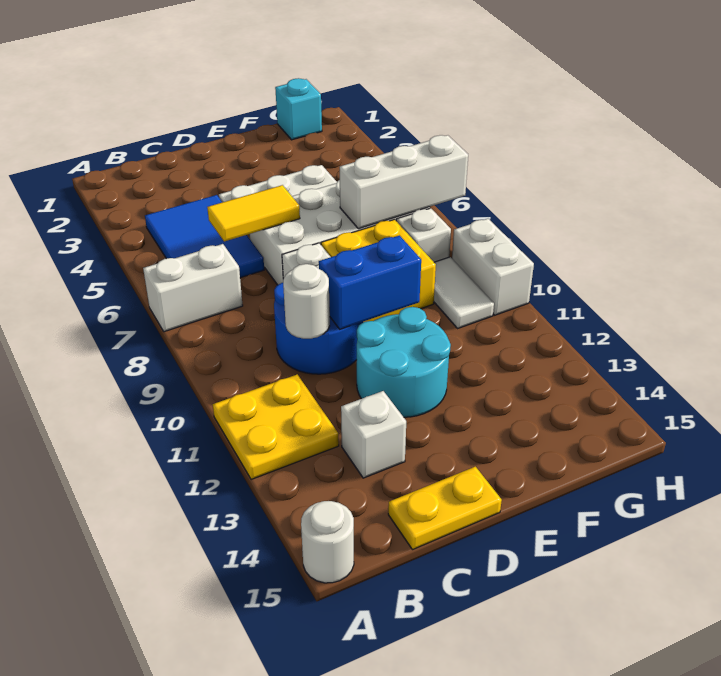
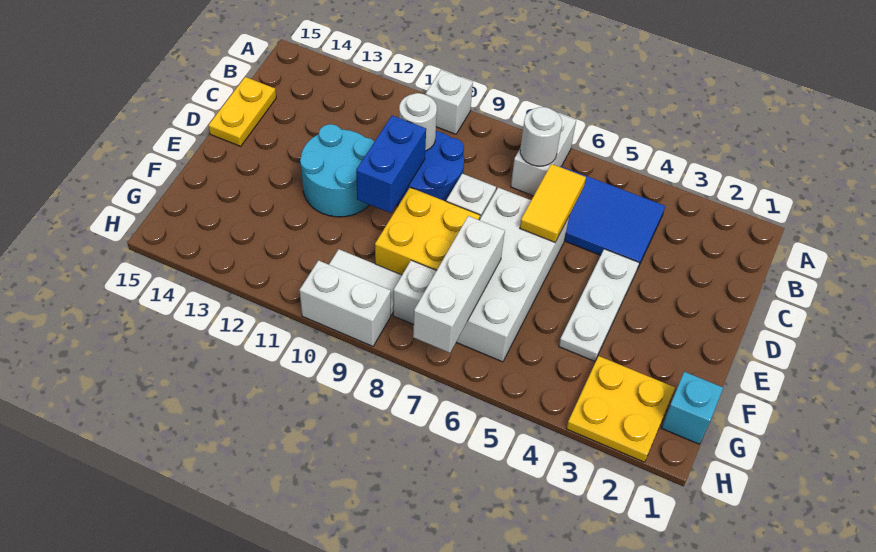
yellow plate A11:B12 level 1 -> yellow plate G2:H3 level 1
white round brick A15 level 1 -> white round brick B7 level 2
white brick C13 level 1 -> white brick A10 level 1

